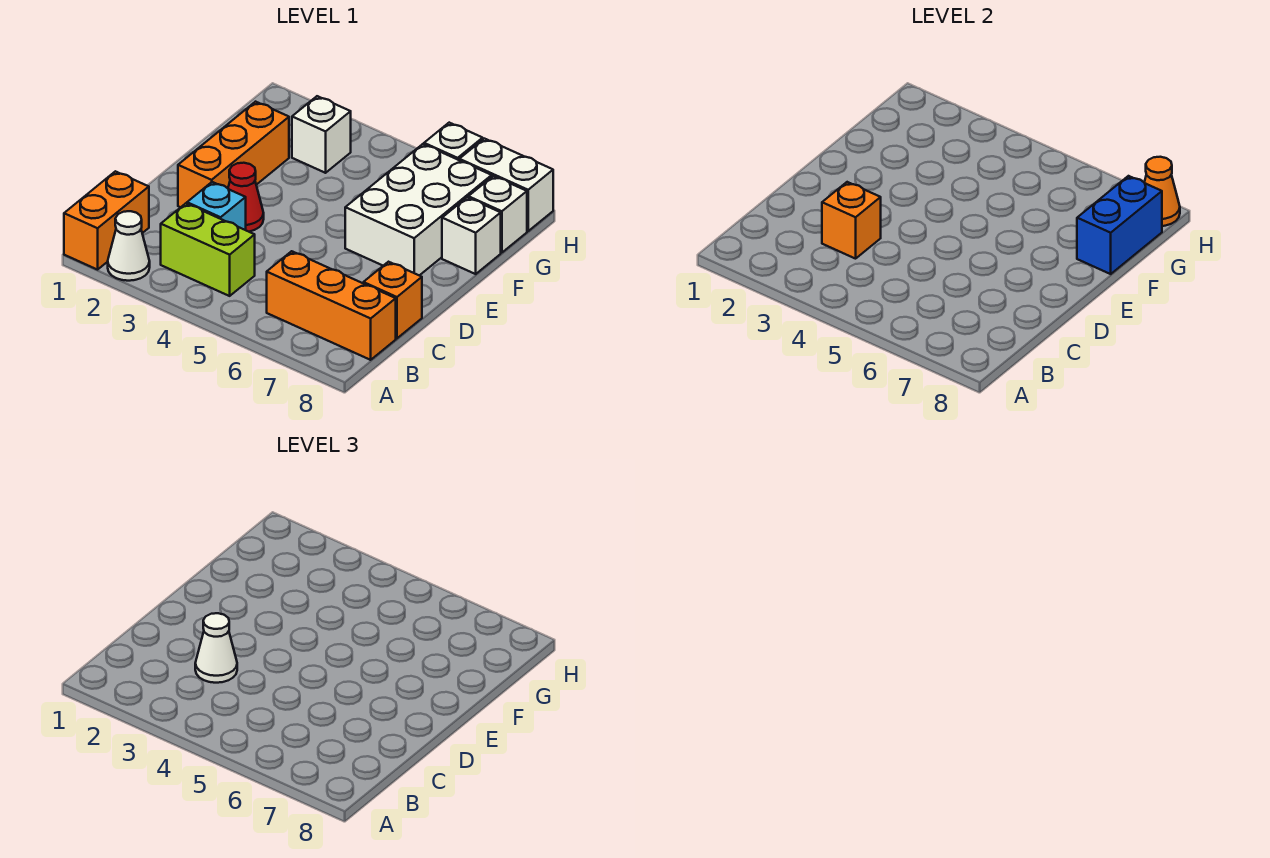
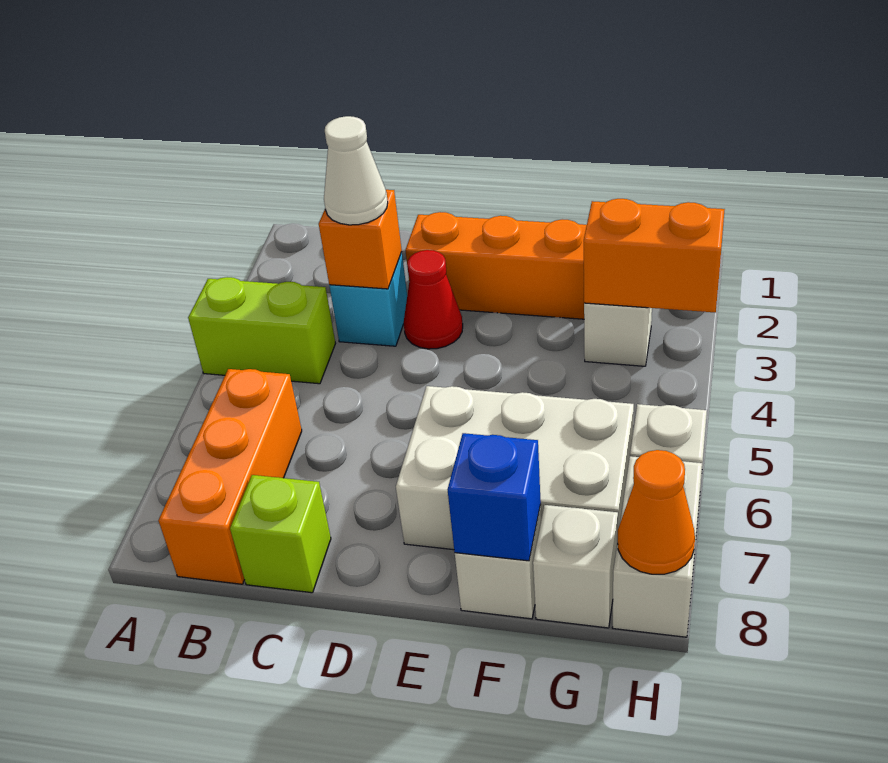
orange brick A1:B1 level 1 -> orange brick G3:H3 level 2
white cone A2 level 1 -> none
lime brick B3:B4 level 1 -> lime brick A4:B4 level 1
orange brick C8 level 1 -> lime brick C8 level 1
blue brick F8:G8 level 2 -> blue brick F8 level 2

